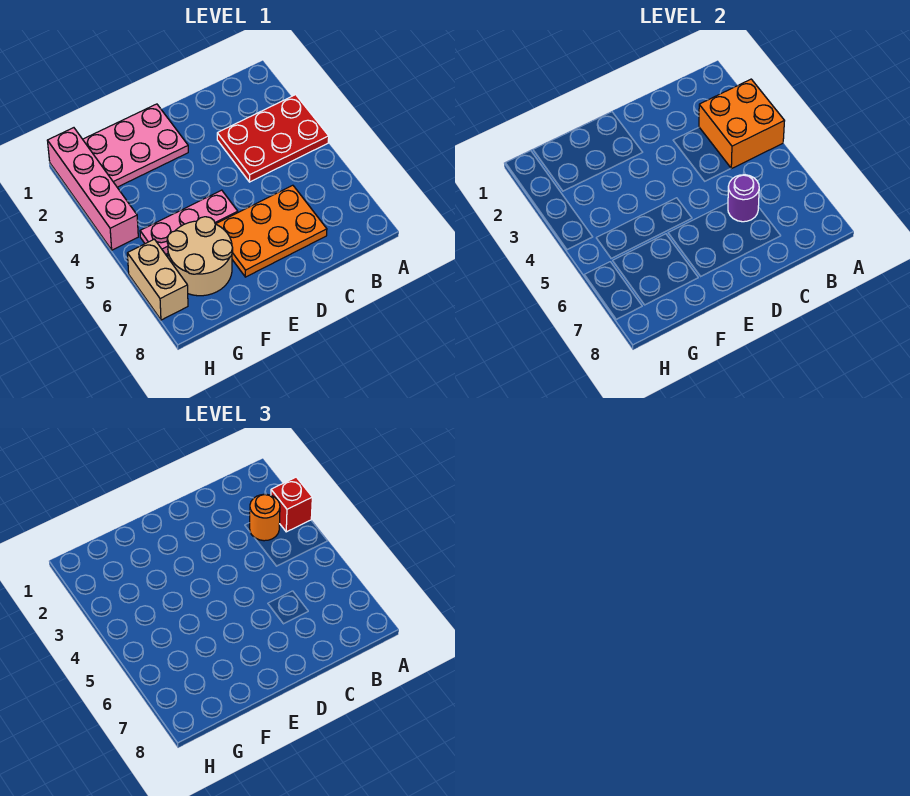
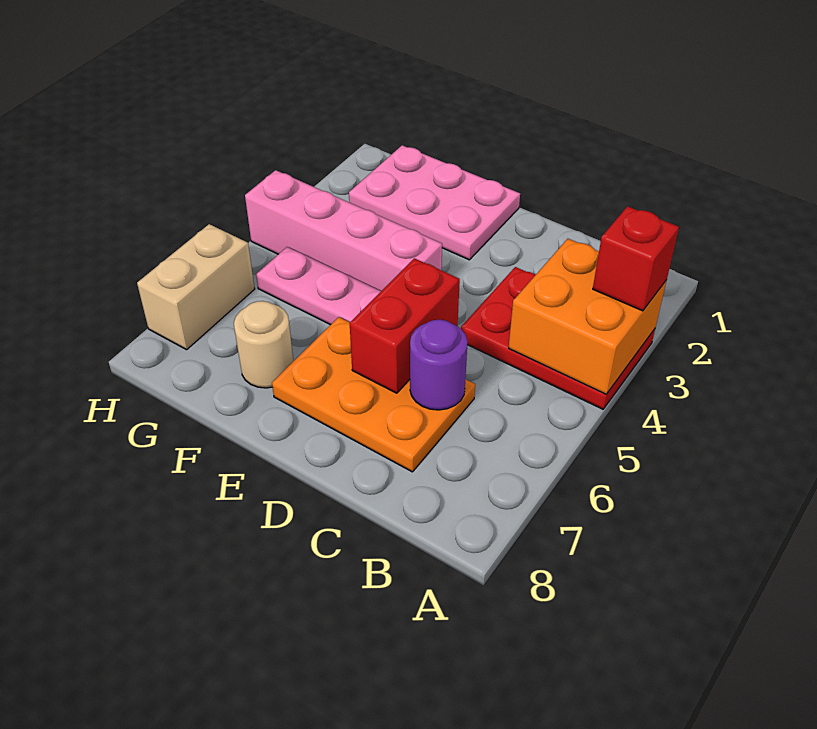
orange round brick B3 level 3 -> none
none -> red brick D5:D6 level 2
tan round brick F6:G7 level 1 -> tan round brick F7 level 1
pink brick H1:H4 level 1 -> pink brick E4:H4 level 1

